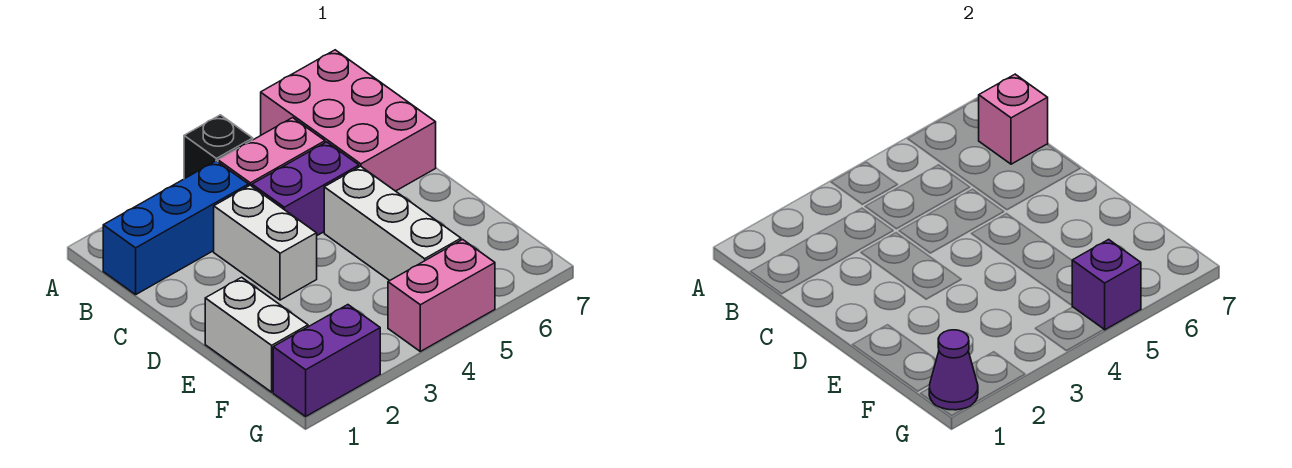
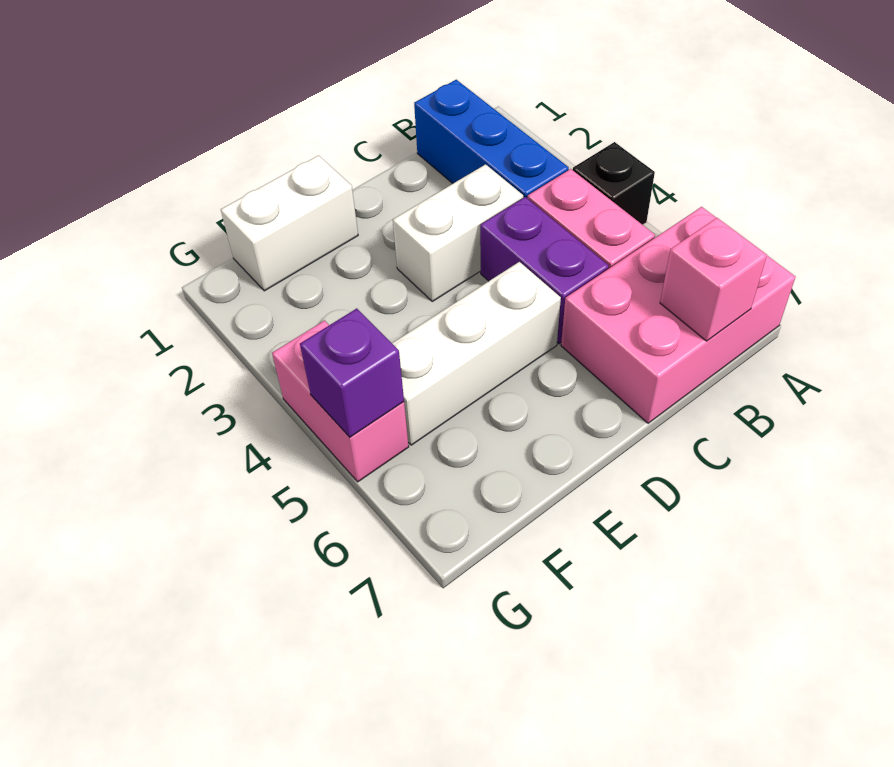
purple brick G1:G2 level 1 -> none
purple cone G1 level 2 -> none

